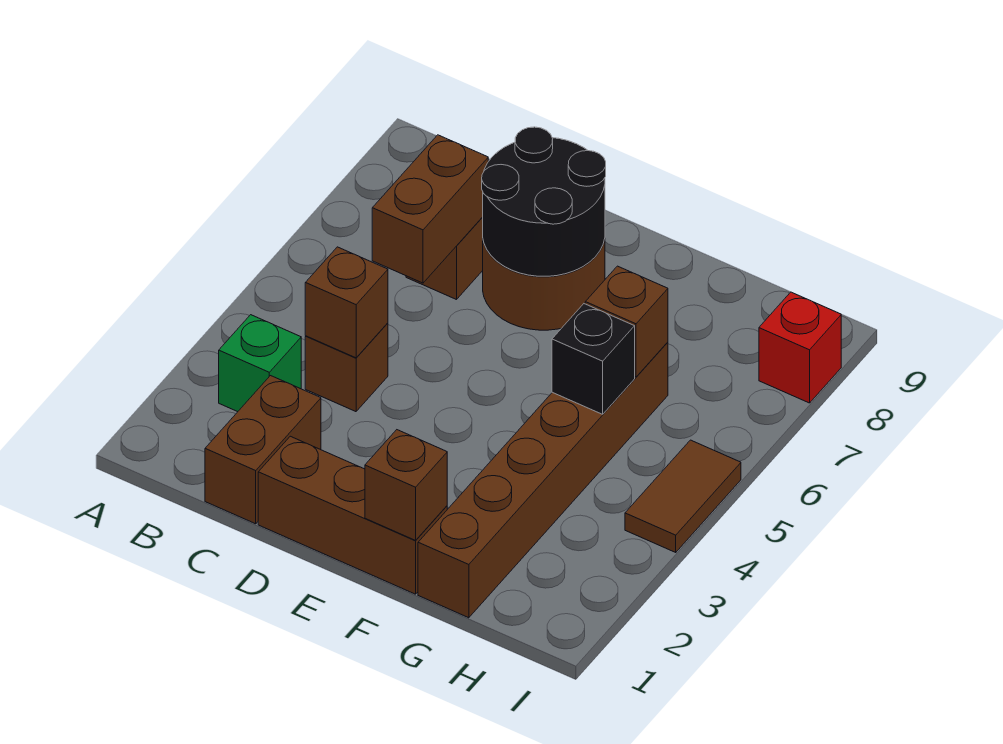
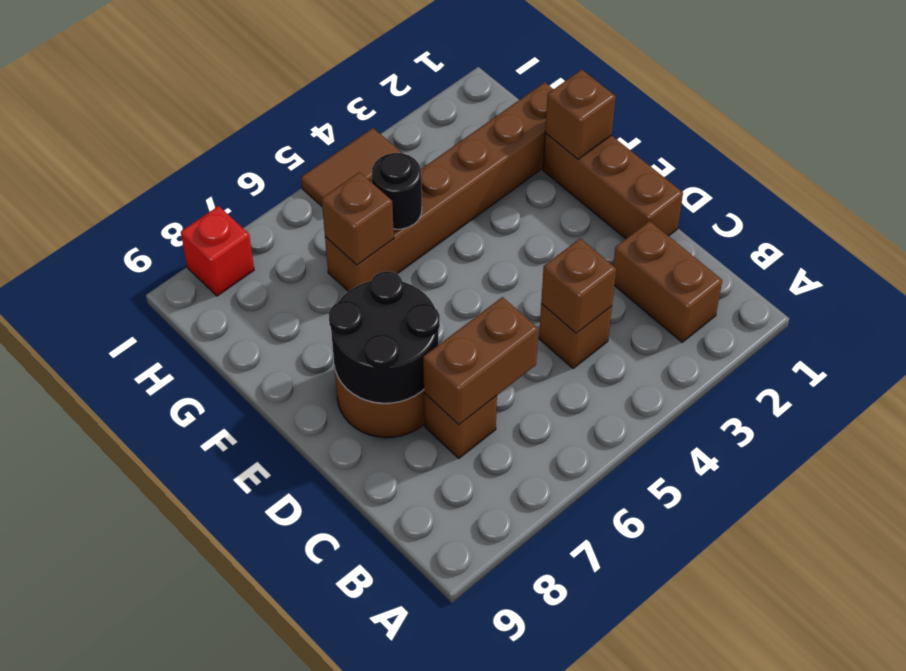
green brick B3 level 1 -> none
brown brick C1:C2 level 1 -> brown brick B2:C2 level 1
black brick G5 level 2 -> black round brick G5 level 2

